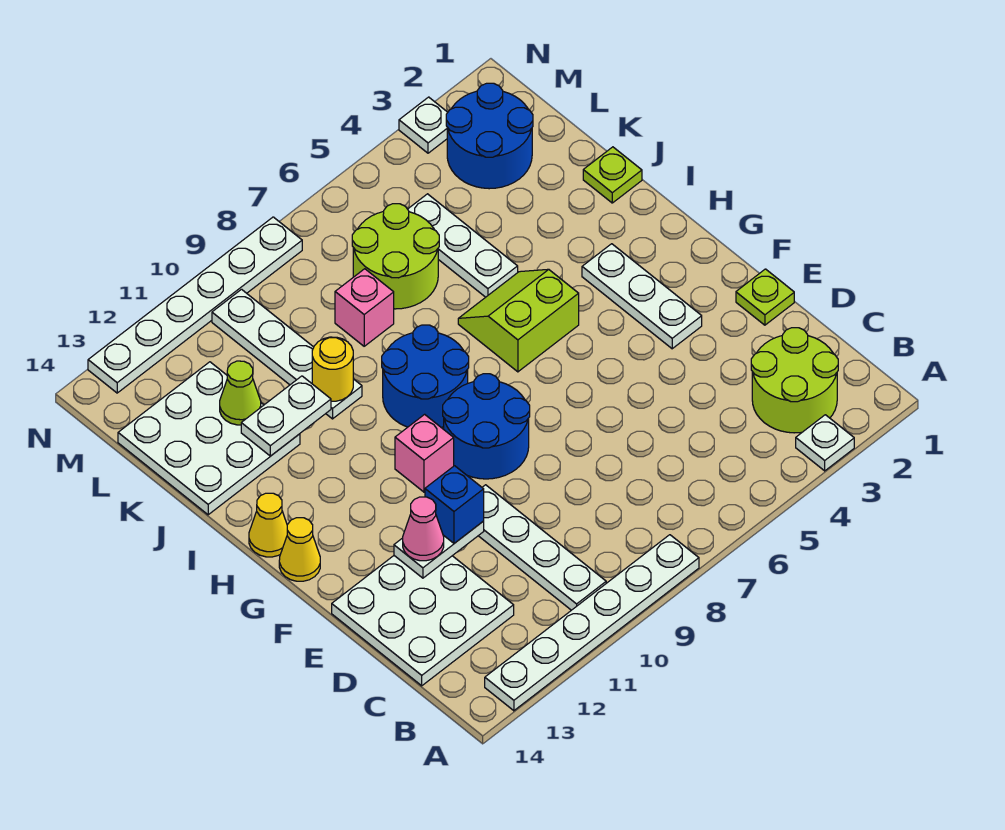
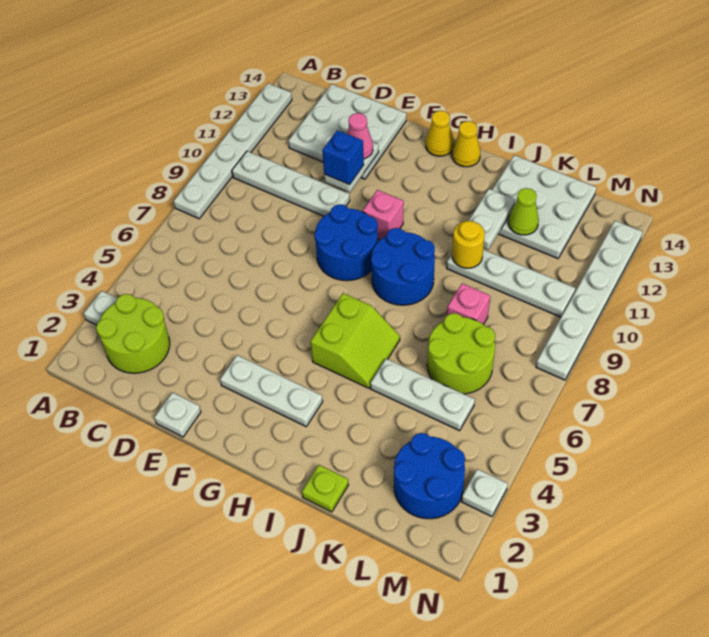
lime plate E1 level 1 -> white plate E1 level 1

